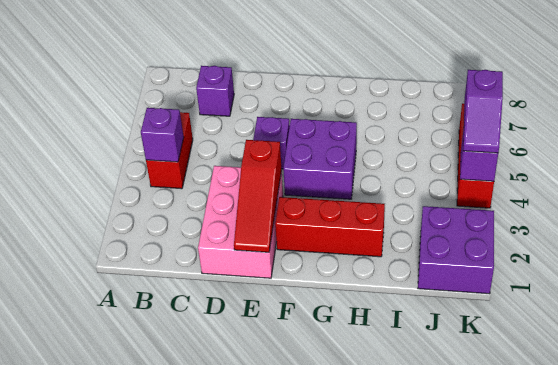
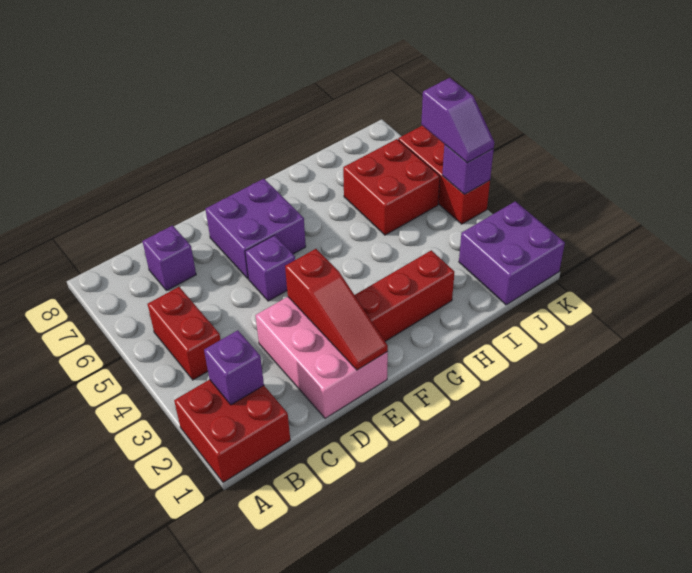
none -> red brick A1:B2 level 1
purple brick B4 level 2 -> purple brick B2 level 2
purple brick F4:G5 level 1 -> purple brick E6:F7 level 1
none -> red brick I5:J6 level 1

